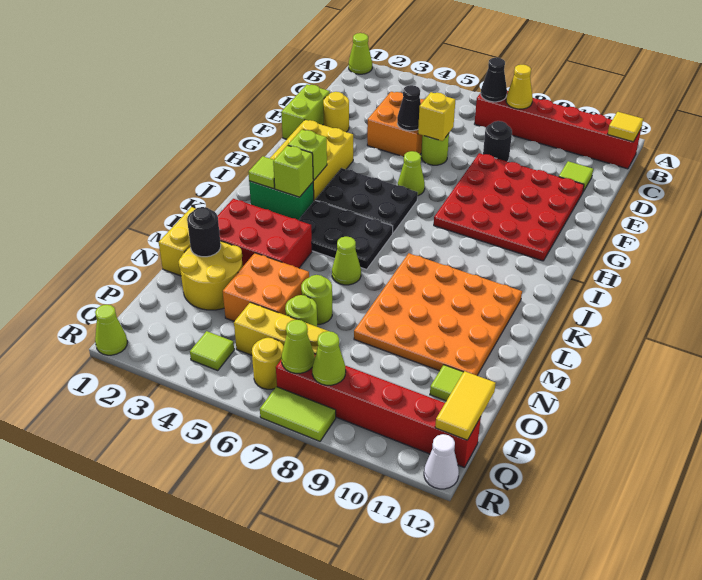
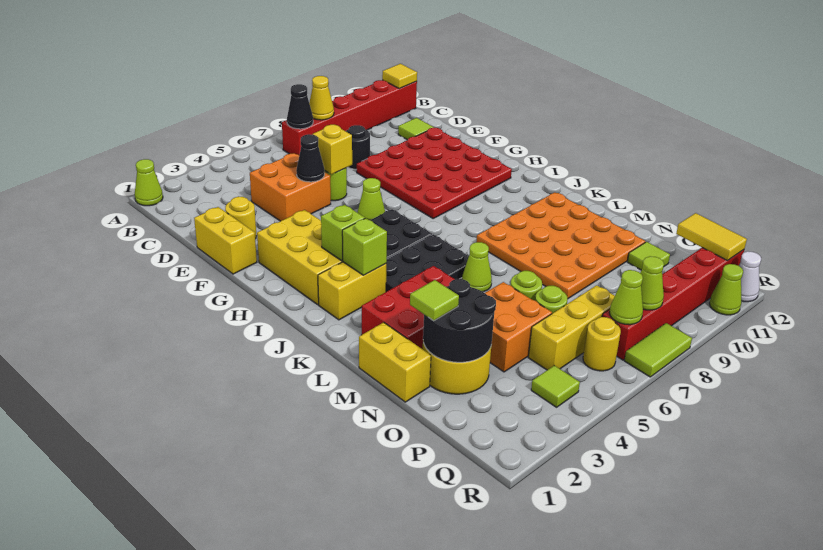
lime brick E1:F1 level 1 -> yellow brick E1:F1 level 1
green brick J2:J3 level 1 -> yellow brick J2:J3 level 1
lime tile J2 level 2 -> lime tile N2 level 3
black round brick N2 level 2 -> black round brick N2:O3 level 2
lime cone R1 level 1 -> lime cone R11 level 1

